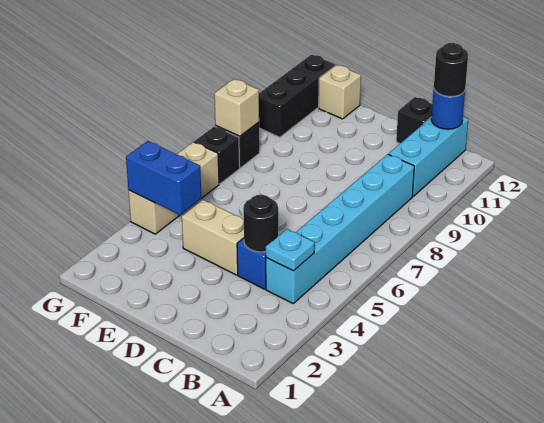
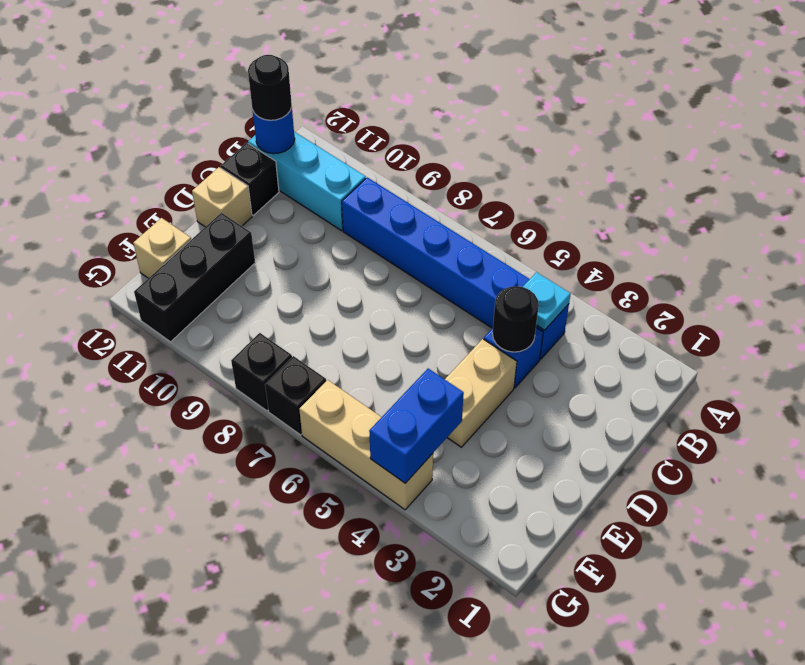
cyan brick B4:B9 level 1 -> blue brick B4:B9 level 1
tan brick G8 level 2 -> tan brick D12 level 1
black brick G10:G12 level 1 -> black brick E11:G11 level 1

